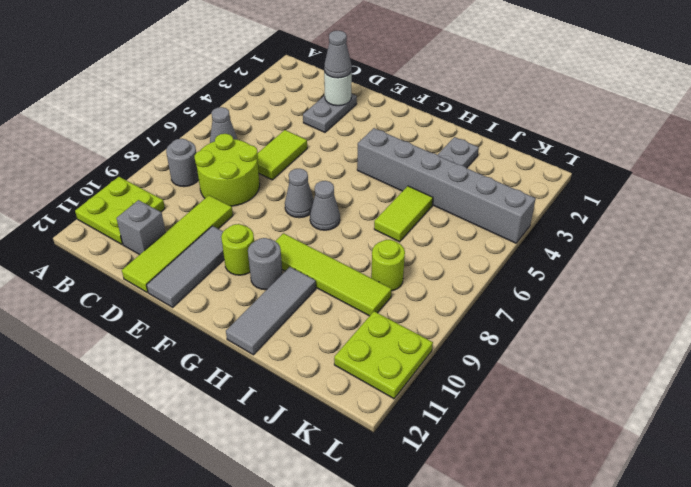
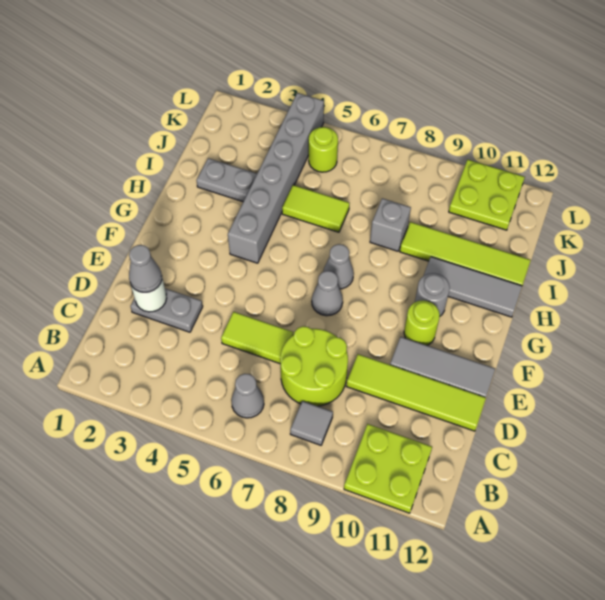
grey round brick B8 level 1 -> grey tile B8 level 1
grey brick C11 level 1 -> grey brick I8 level 1
lime tile G9:J9 level 1 -> lime tile I9:I12 level 1
lime round brick J8 level 1 -> lime round brick K5 level 1

